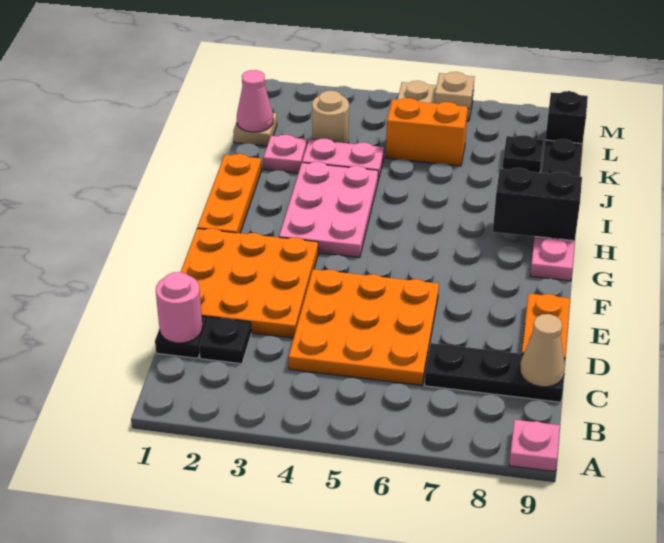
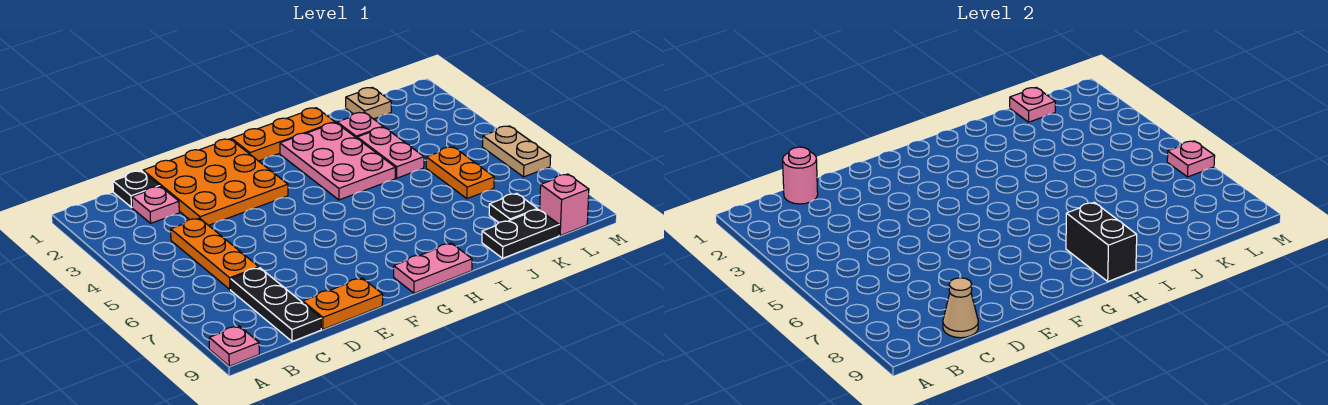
black plate C2 level 1 -> pink plate C2 level 1
orange plate C4:E6 level 1 -> orange plate C4:C6 level 1
pink plate G3:I4 level 1 -> pink plate H2:I4 level 1
pink cone K1 level 2 -> pink plate K1 level 2
tan round brick K3 level 1 -> none
orange brick K5:K6 level 1 -> orange plate K5:K6 level 1
black brick L9 level 1 -> pink brick L9 level 1
tan plate M6 level 2 -> pink plate M6 level 2

